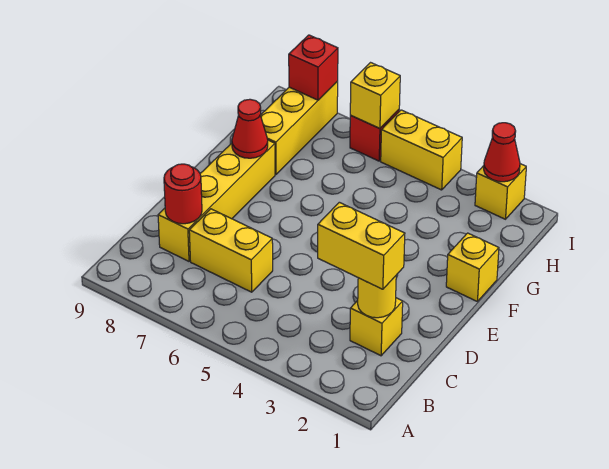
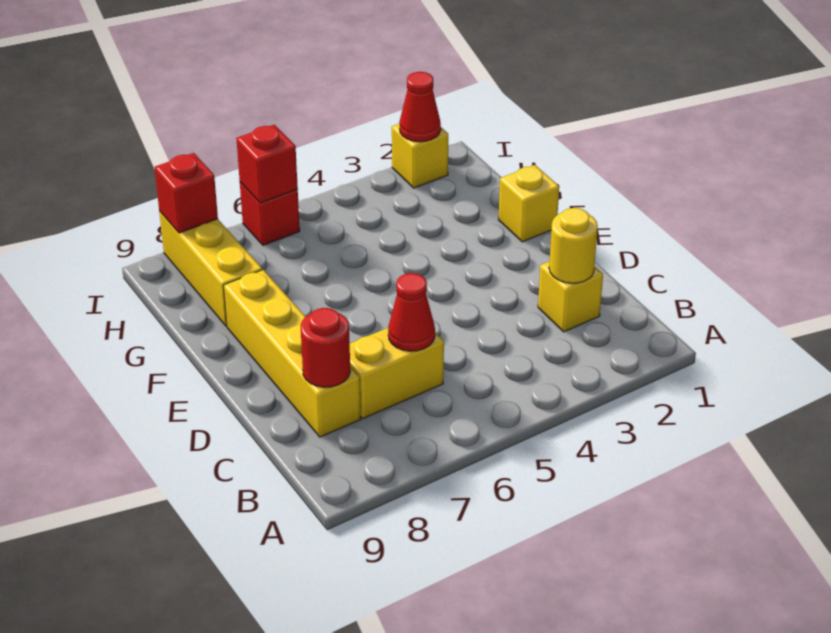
yellow brick C2:C3 level 3 -> none
red cone F8 level 2 -> red cone C6 level 2
yellow brick I4:I5 level 1 -> none
yellow brick I6 level 2 -> red brick I6 level 2

